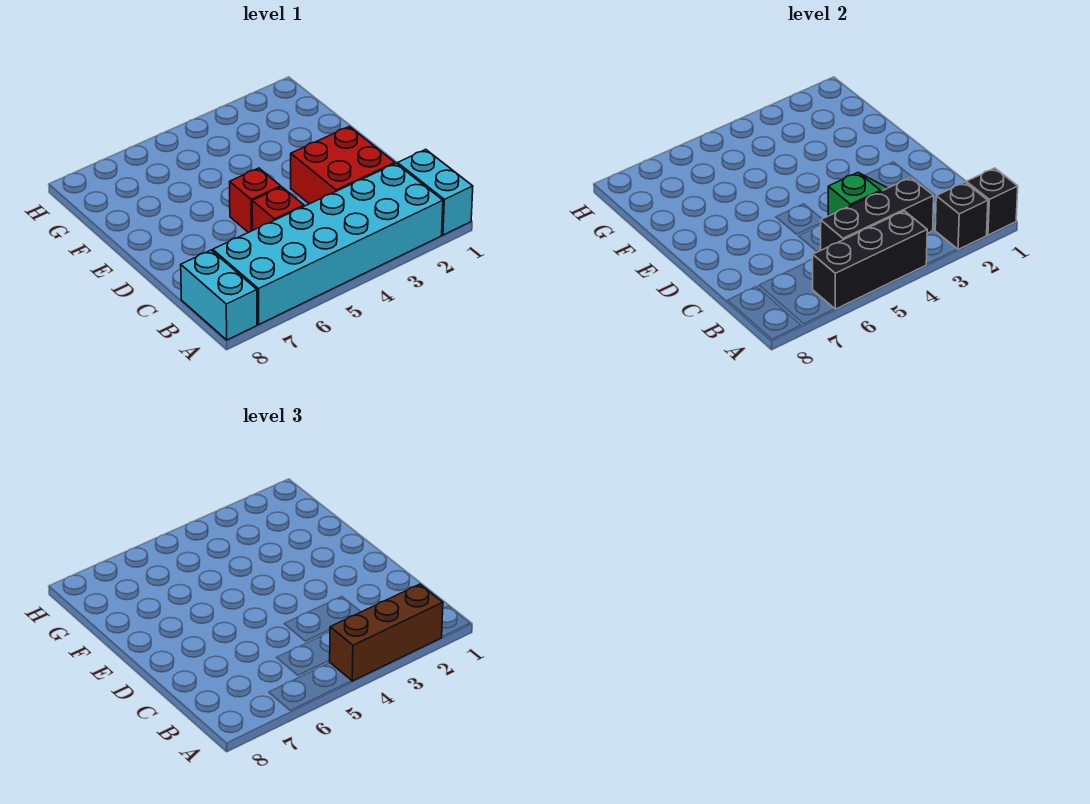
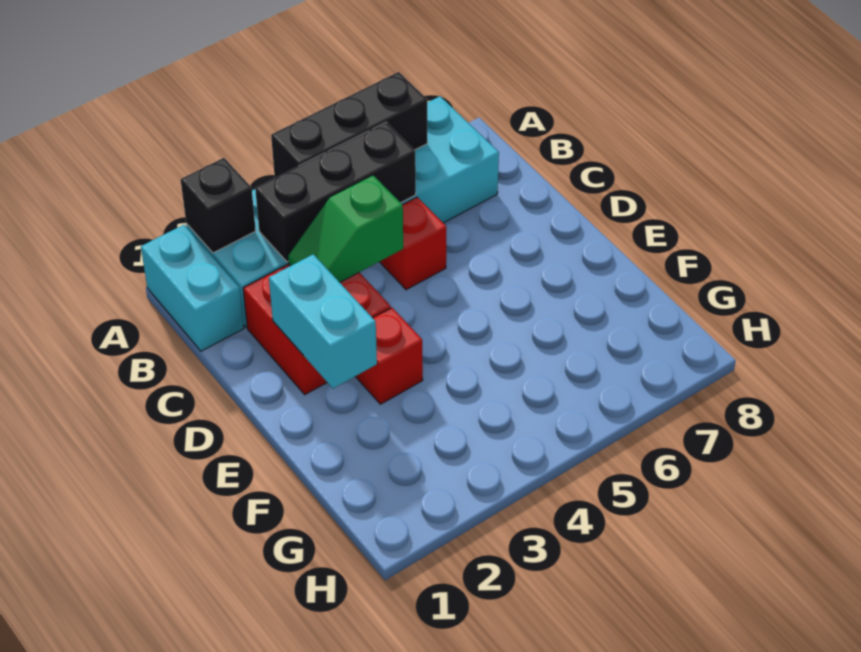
black brick A1 level 2 -> none
brown brick A2:A4 level 3 -> none
cyan brick A8:B8 level 1 -> cyan brick D2:E2 level 2
red brick D5 level 1 -> red brick E3 level 1

